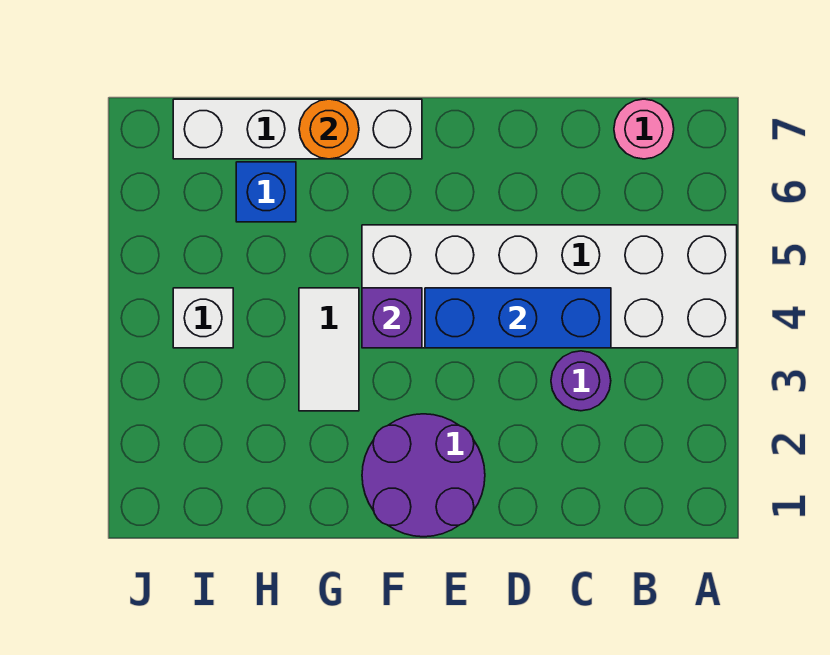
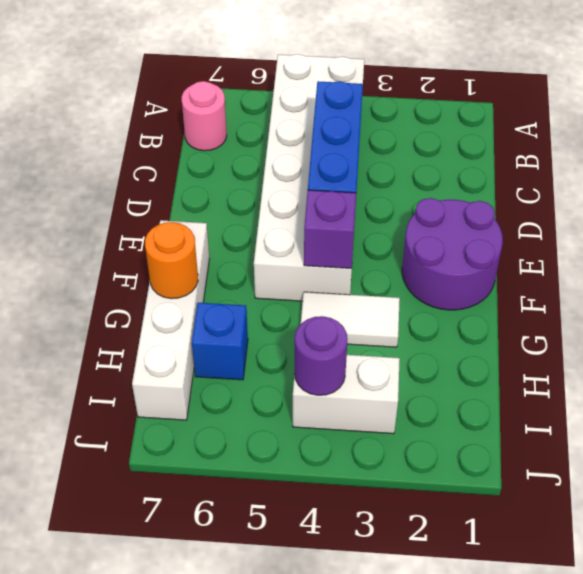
purple round brick C3 level 1 -> purple round brick I4 level 2
white brick I4 level 1 -> white brick I3:I4 level 1

